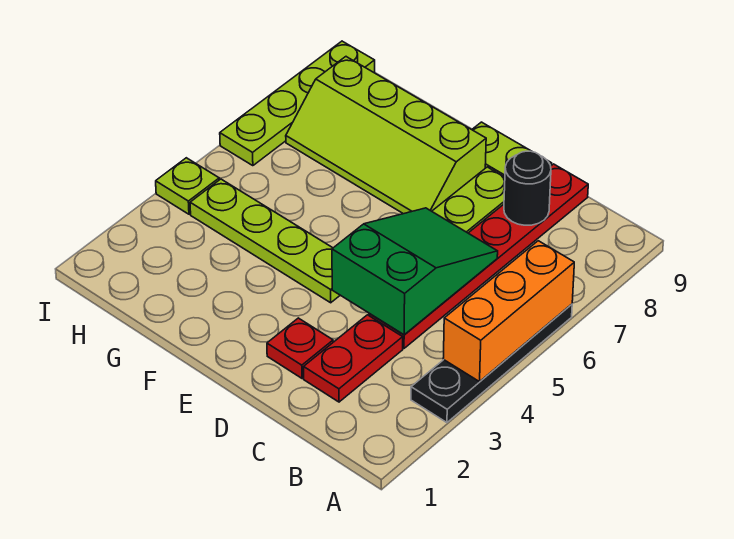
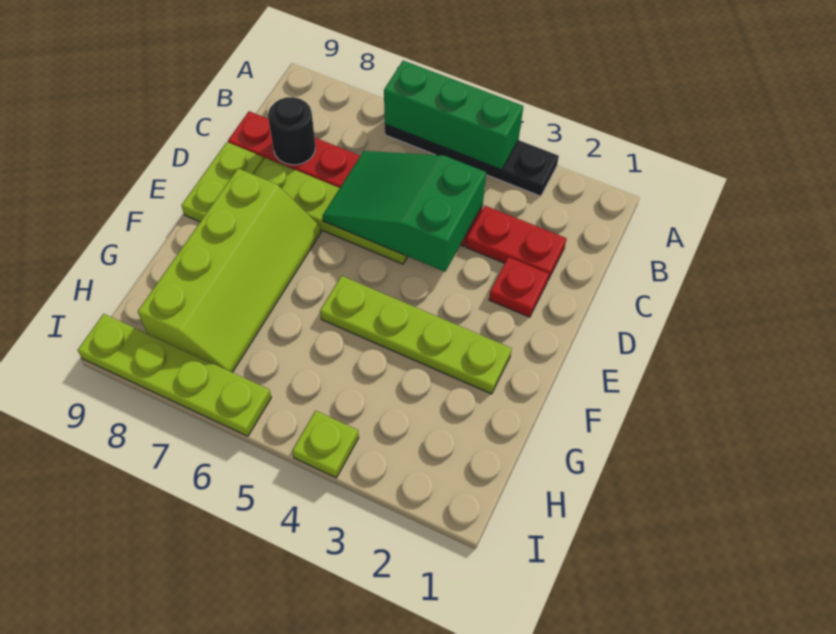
orange brick A4:A6 level 2 -> green brick A4:A6 level 2
lime plate E4:H4 level 1 -> lime plate F2:F5 level 1

